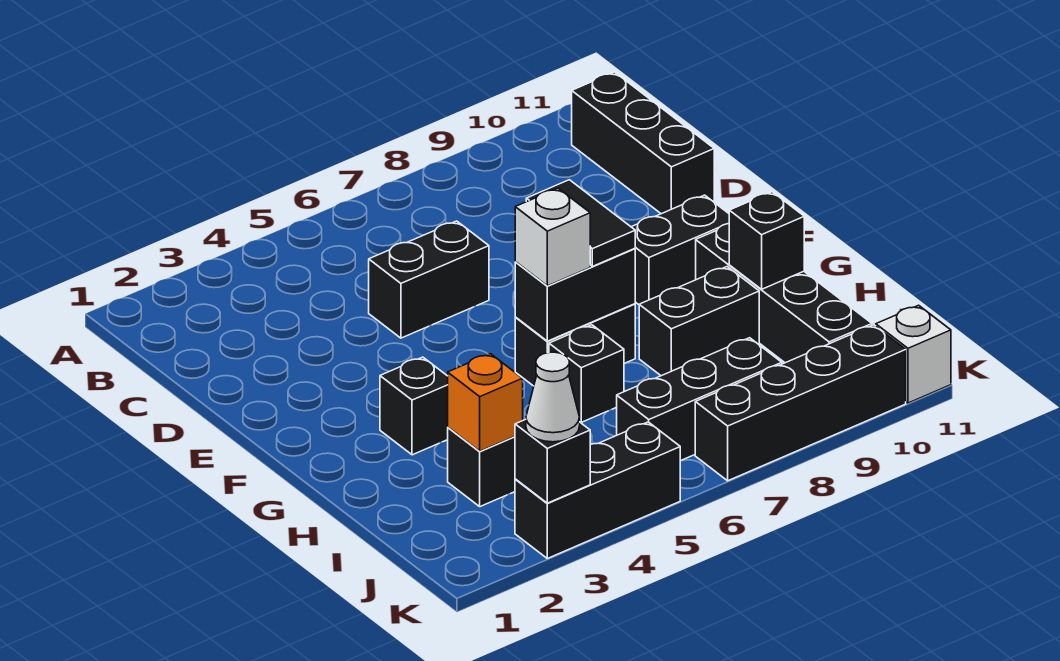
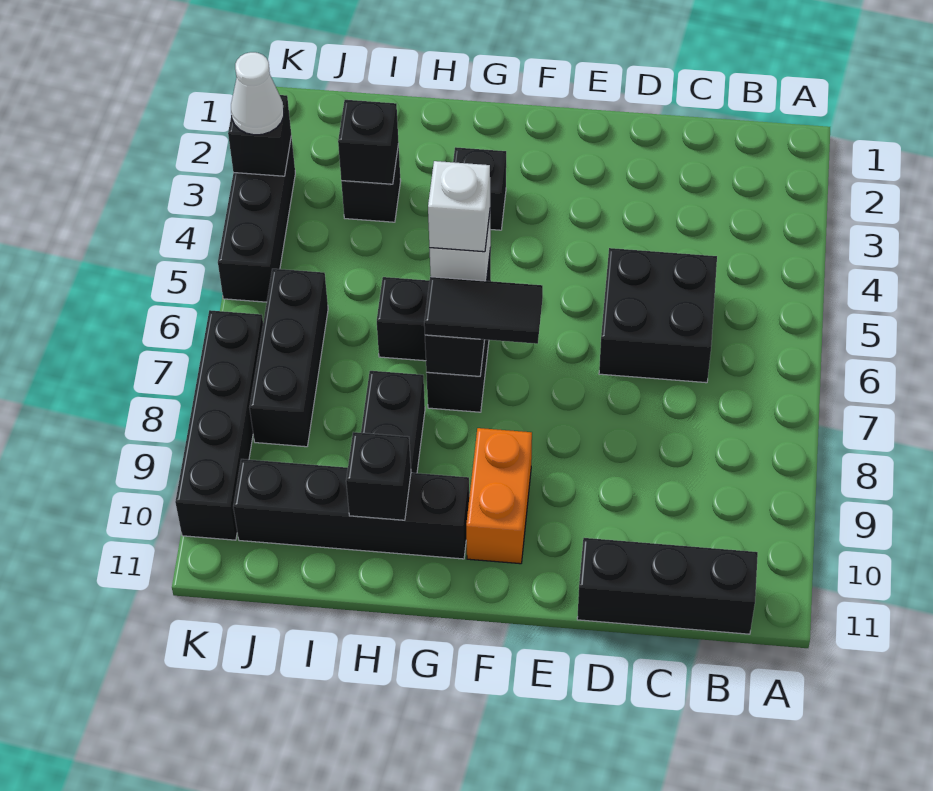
black brick D5:D6 level 1 -> black brick C5:D6 level 1
black brick F9:F10 level 1 -> orange brick F9:F10 level 1
orange brick I3 level 2 -> black brick I3 level 2
white brick K11 level 1 -> white brick G6 level 4

